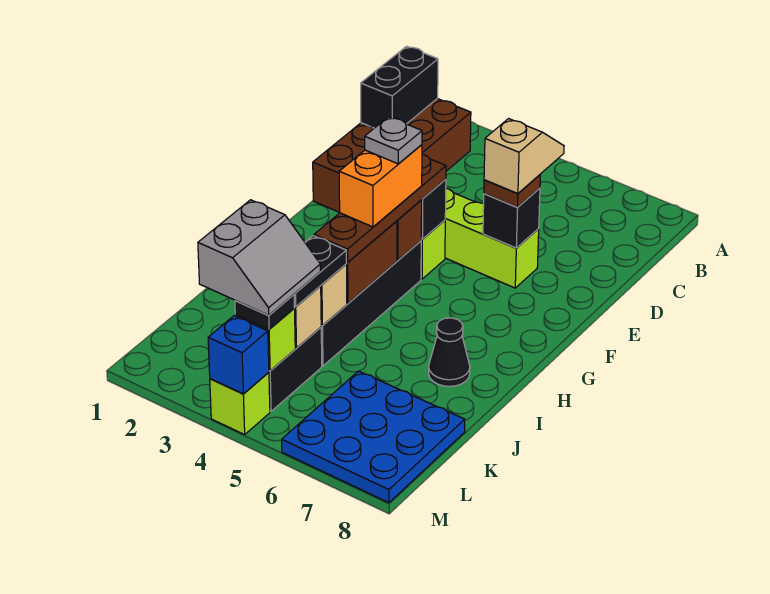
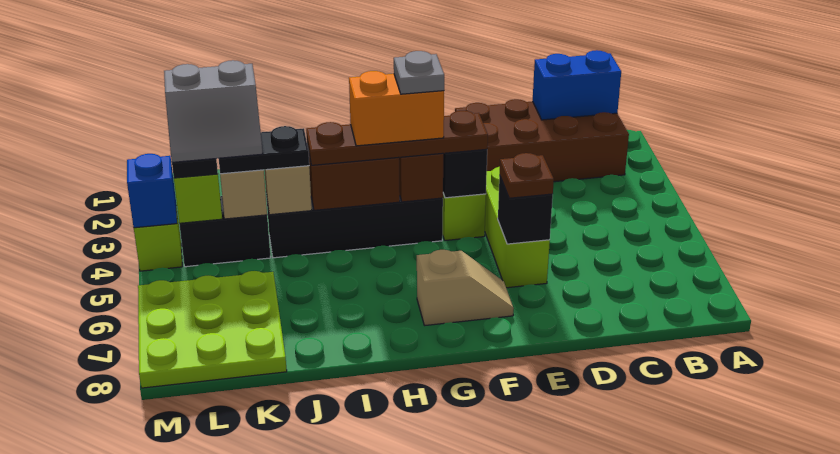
black brick B1:C1 level 2 -> blue brick B1:C1 level 2
tan slope D6:E6 level 4 top E -> tan slope F7:G7 level 1 top G
black cone I7 level 1 -> none
blue plate K6:M8 level 1 -> lime plate K6:M8 level 1

